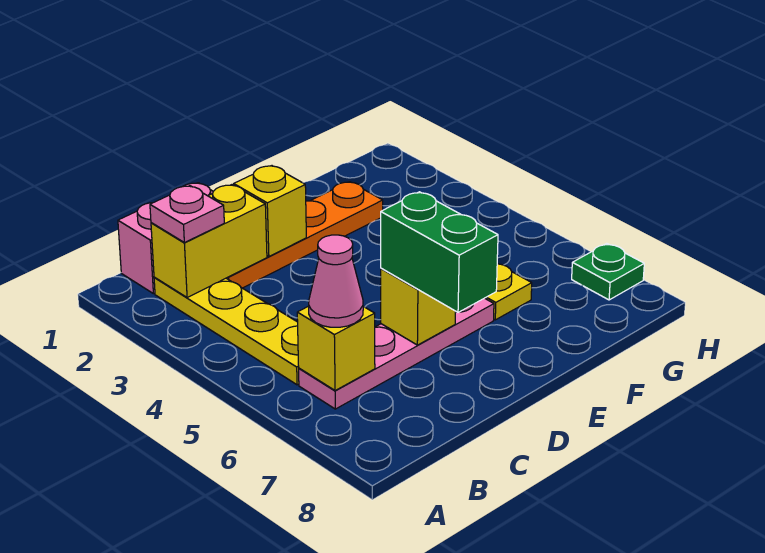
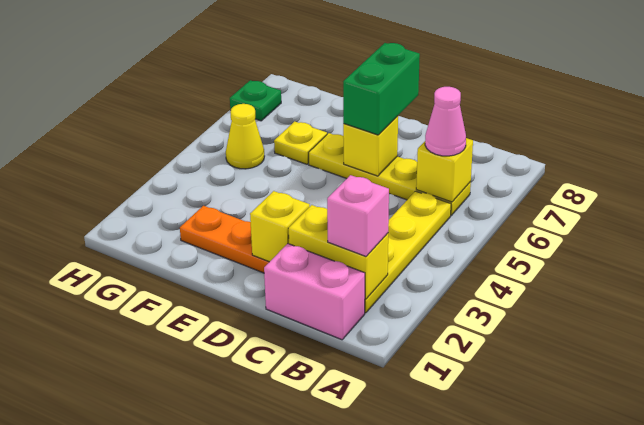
pink plate B2 level 3 -> pink brick B2 level 3
pink plate B6:E6 level 1 -> yellow plate B6:E6 level 1
none -> yellow cone G5 level 1

